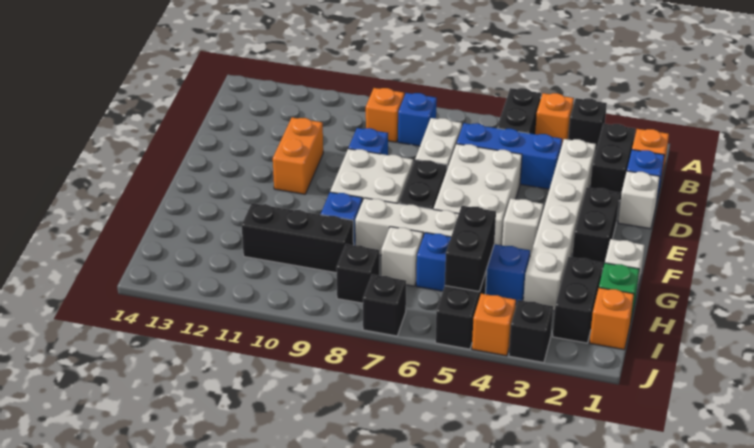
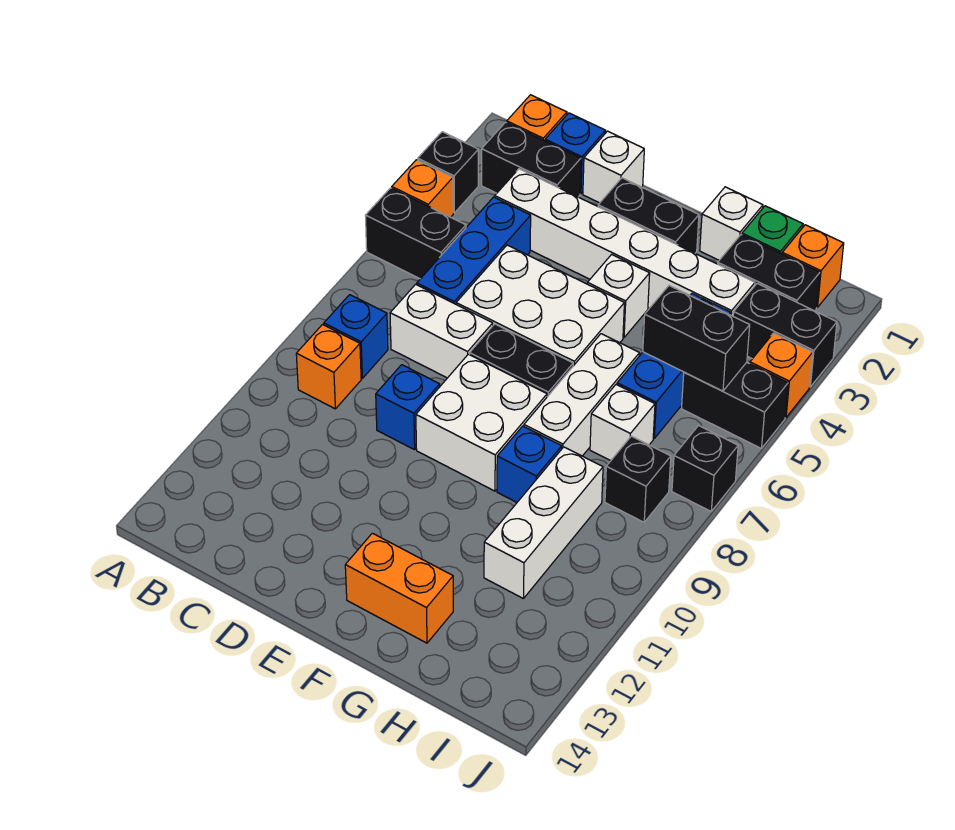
orange brick D11:E11 level 1 -> orange brick F13:G13 level 1
black brick H9:H11 level 1 -> white brick H9:H11 level 1
black brick J3 level 1 -> black brick I3:J3 level 1

